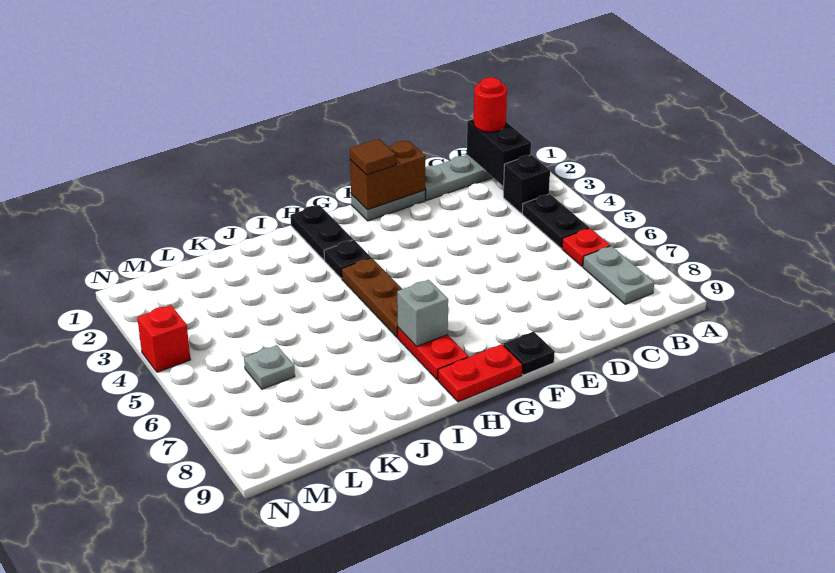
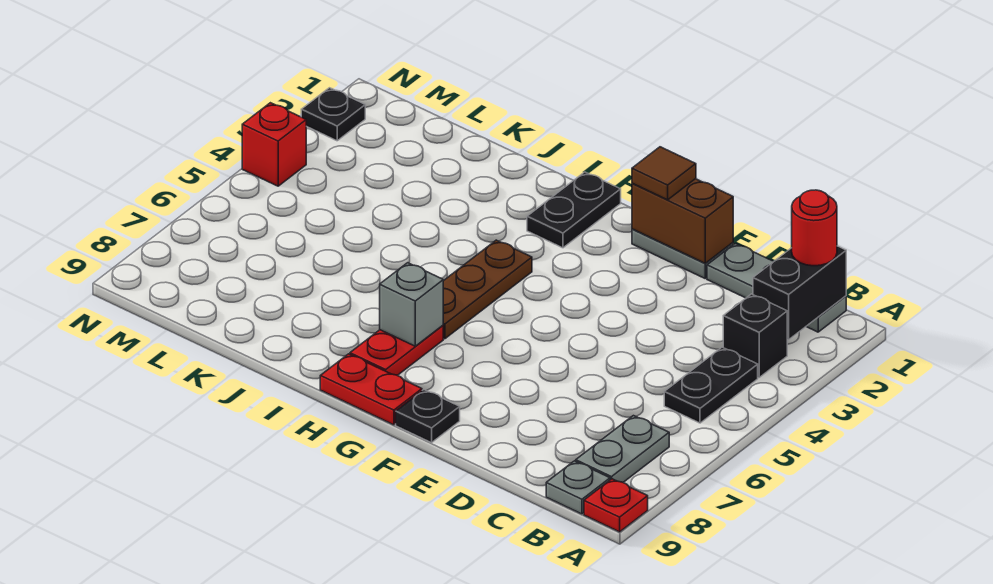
red plate B6 level 1 -> red plate A9 level 1
black plate H3 level 1 -> black plate N2 level 1
grey plate L6 level 1 -> grey plate B9 level 1

